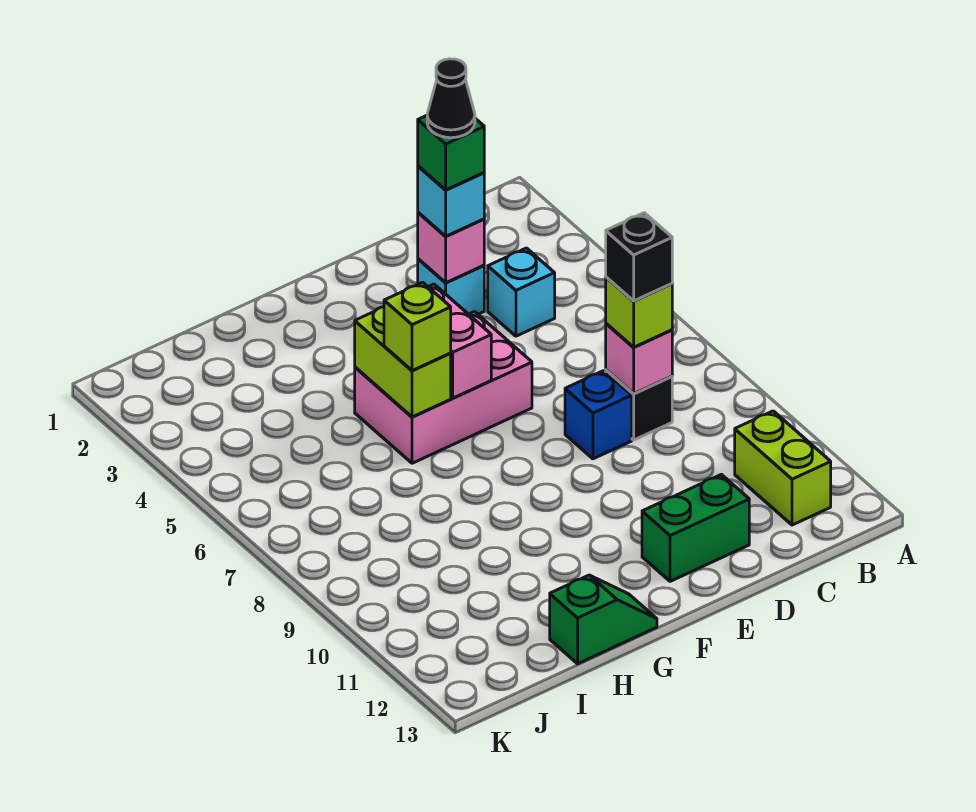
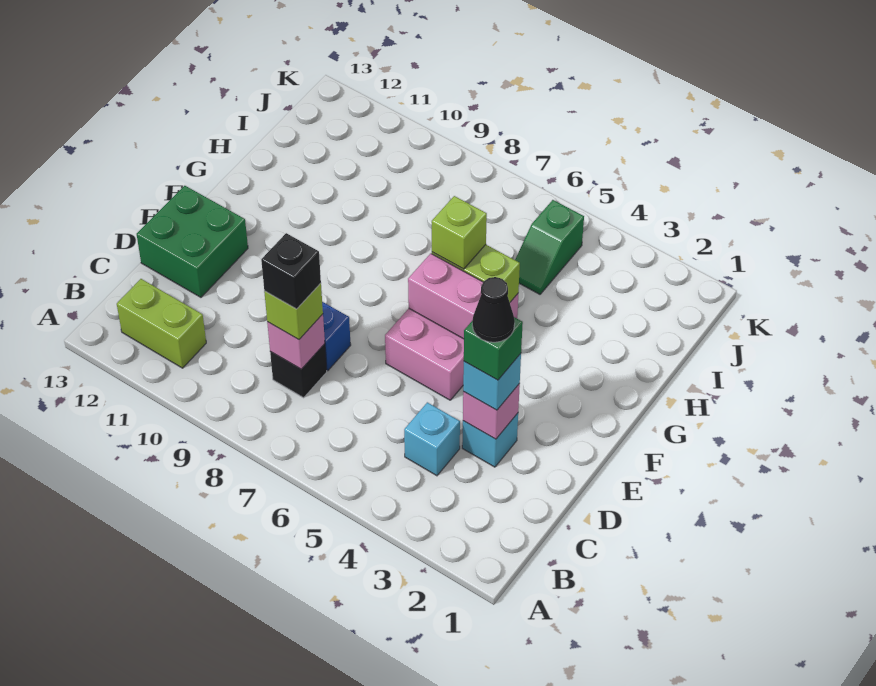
green brick D12:E12 level 1 -> green brick D12:E13 level 1
green slope G13:H13 level 1 top H -> green slope I5:J5 level 1 top J

